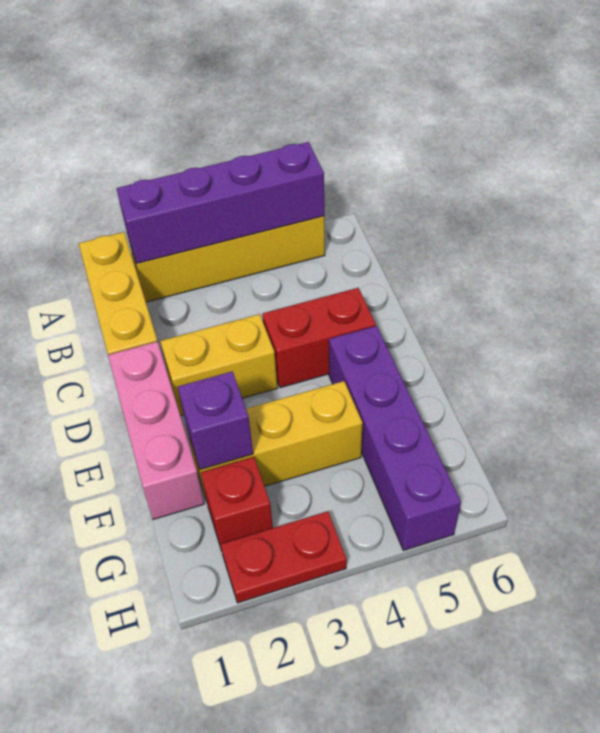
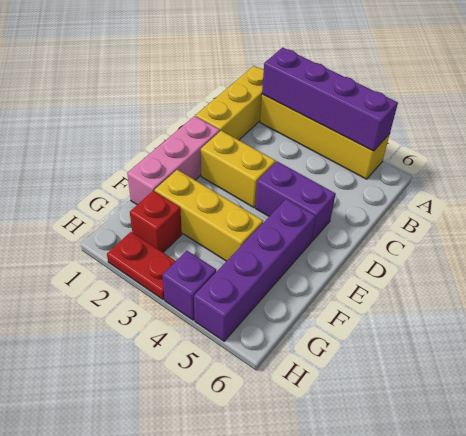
red brick D4:D5 level 1 -> purple brick D4:D5 level 1
purple brick F2 level 2 -> purple brick H4 level 1

